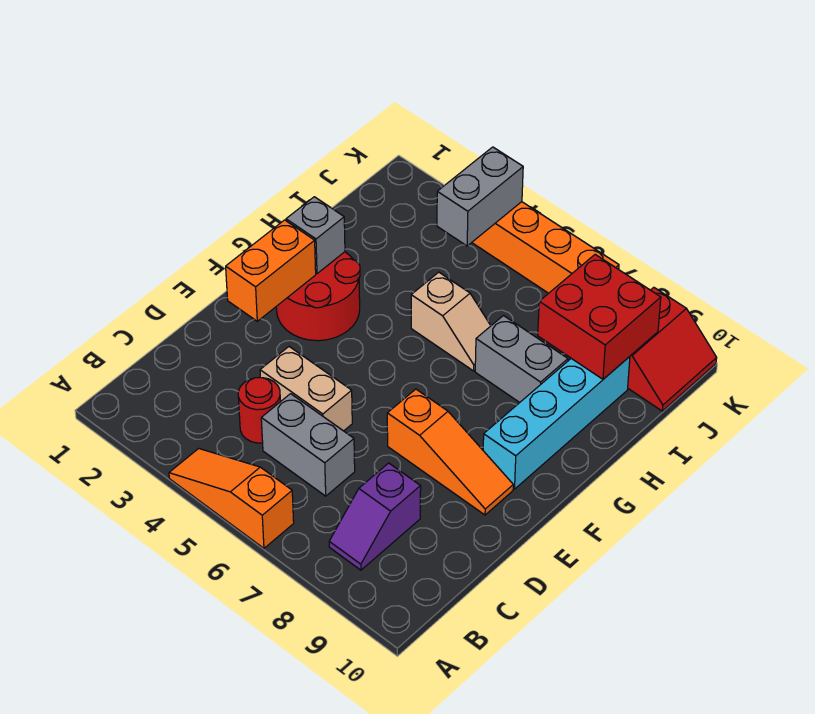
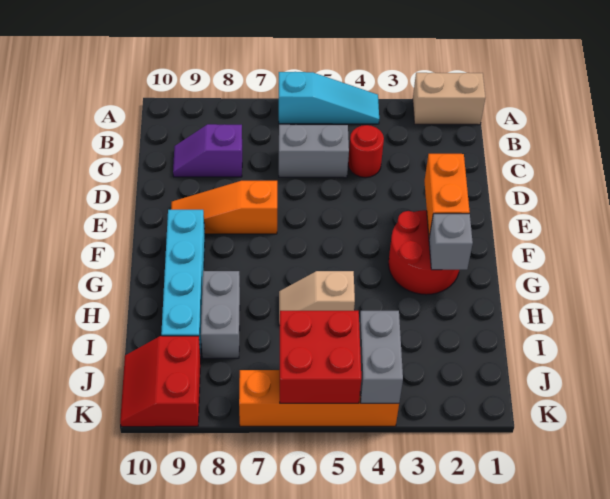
orange slope A4:A6 level 1 top 6 -> cyan slope A4:A6 level 1 top 6
purple slope B8:C8 level 1 top C -> purple slope C8:C9 level 1 top 8
tan brick D4:D5 level 1 -> tan brick A1:A2 level 1
grey brick H7:H8 level 1 -> grey brick H8:I8 level 1
red brick I8:J9 level 2 -> red brick J5:K6 level 2

